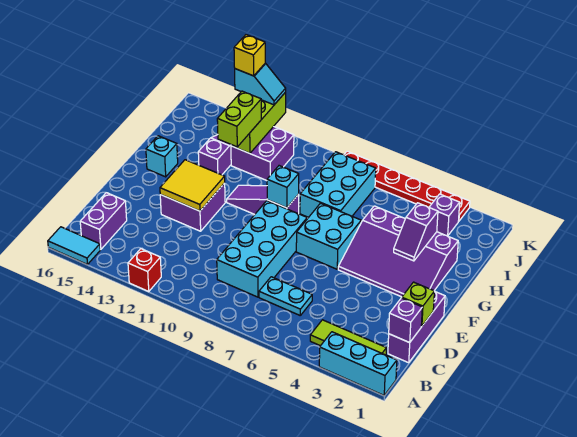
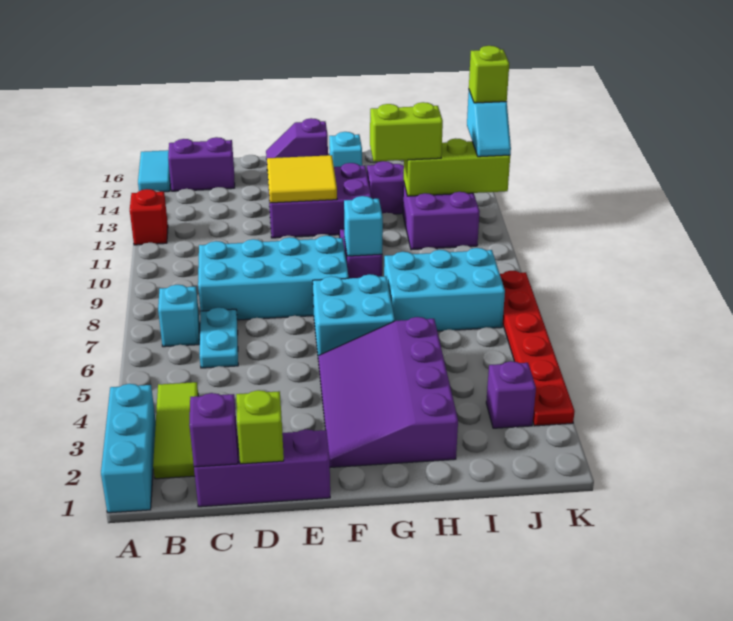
none -> cyan brick B7 level 1
purple brick E12:F13 level 1 -> purple brick E12:G13 level 1
purple slope G3:H3 level 2 top H -> purple slope E16:F16 level 1 top F
yellow brick K13 level 4 -> lime brick K13 level 4

